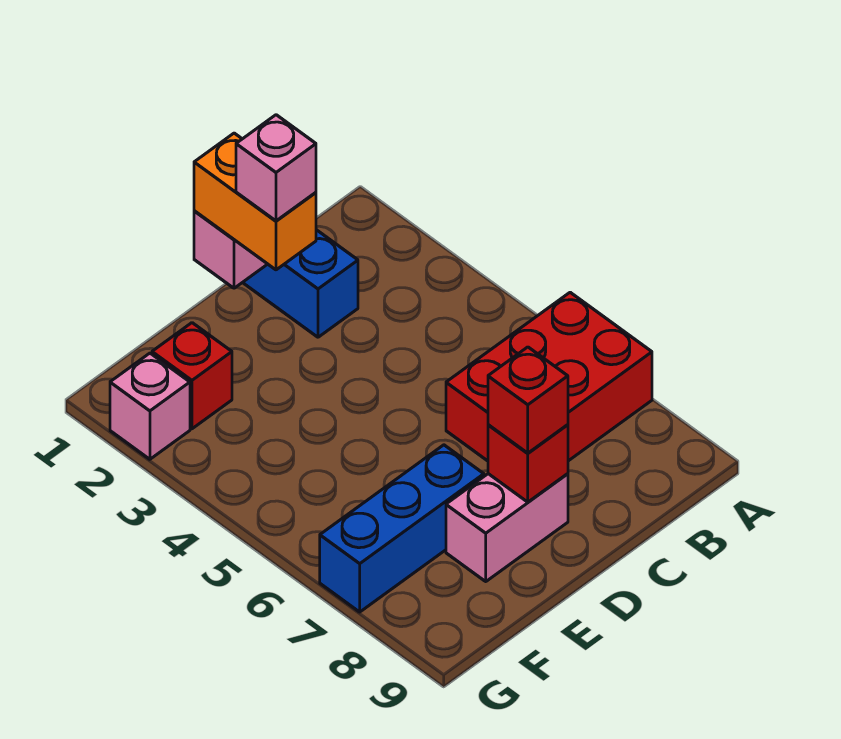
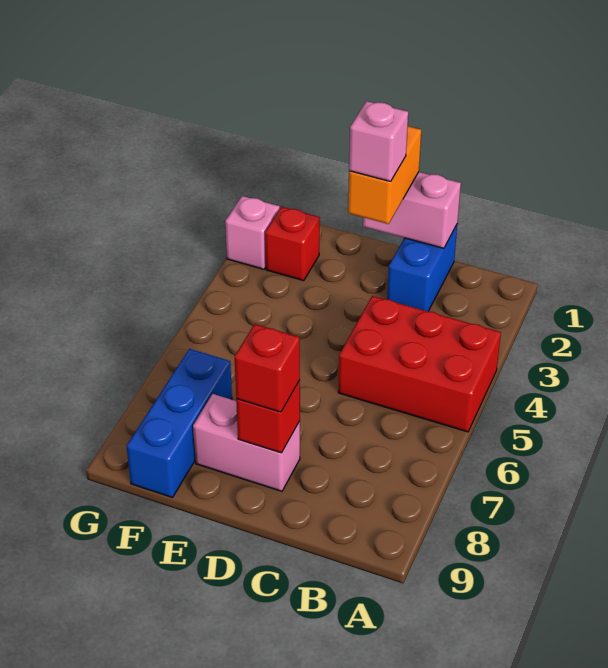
red brick A6:C7 level 1 -> red brick A4:C5 level 1
blue brick E7:G7 level 1 -> blue brick F7:F9 level 1

